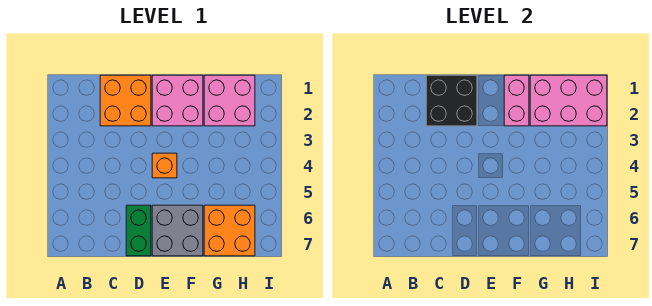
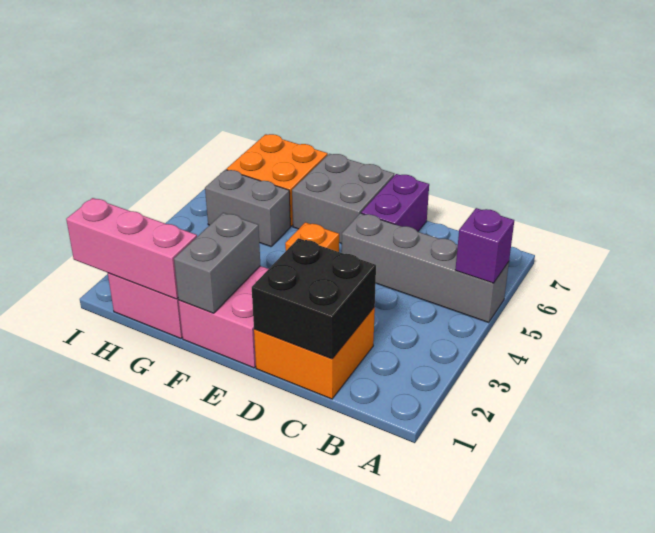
none -> grey brick A5:D5 level 1
none -> purple brick A5 level 2
green brick D6:D7 level 1 -> purple brick D6:D7 level 1
pink brick F1:F2 level 2 -> grey brick F1:F2 level 2
pink brick G1:I2 level 2 -> pink brick G1:I1 level 2
none -> grey brick G5:H5 level 1

